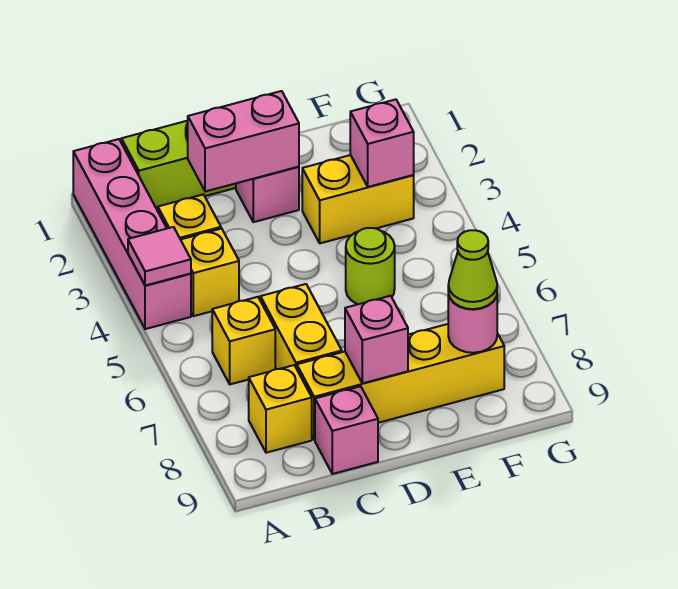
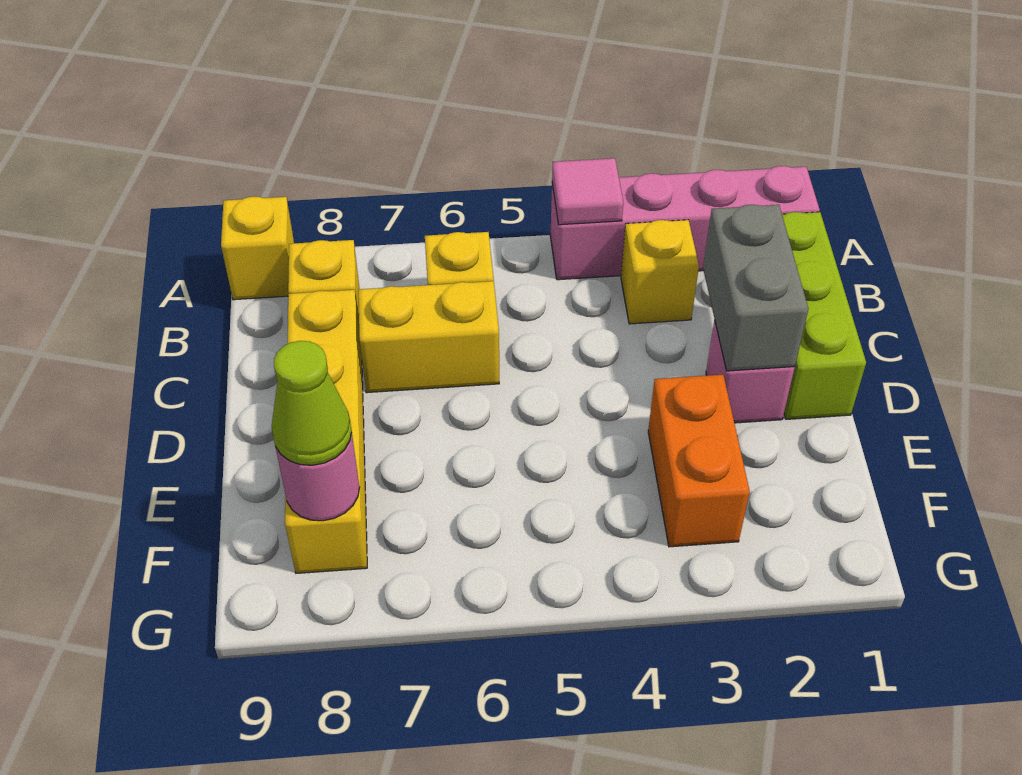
yellow brick B4 level 1 -> yellow brick A9 level 1
pink brick C2:D2 level 2 -> grey brick C2:D2 level 2
pink brick C9 level 1 -> none
pink brick D8 level 2 -> none
yellow brick E3:F3 level 1 -> orange brick E3:F3 level 1
lime round brick E5 level 1 -> none
pink brick F3 level 2 -> none

